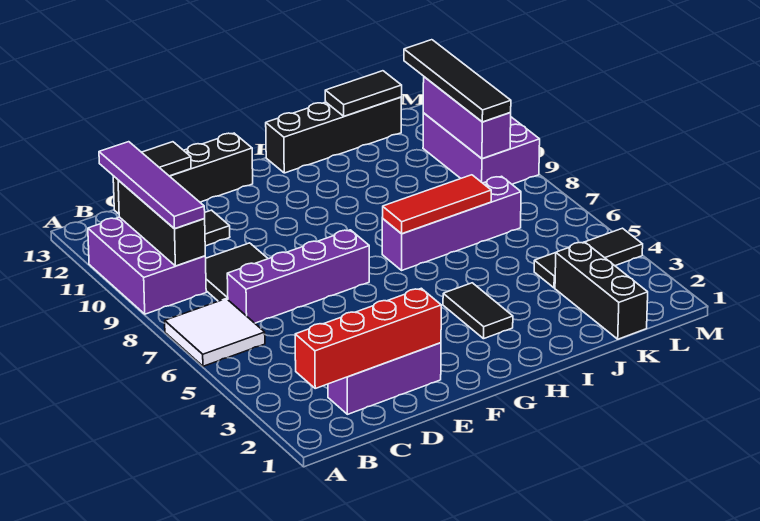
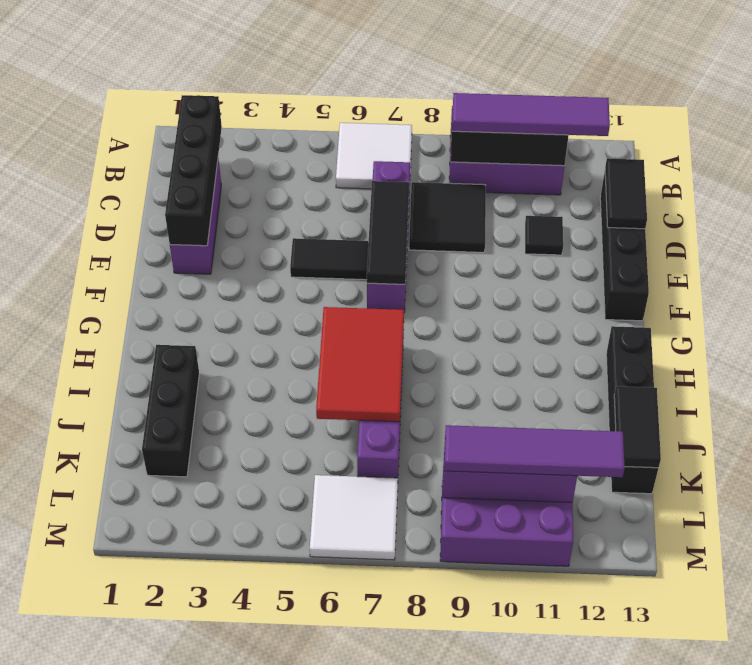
red brick B2:E2 level 2 -> black brick B2:E2 level 2
black tile H3:H4 level 1 -> black tile E5:E6 level 1
red tile H7:J7 level 2 -> red tile H6:J7 level 2
black brick K1:K3 level 1 -> black brick I2:K2 level 1
black tile K4:M4 level 1 -> black tile D7:F7 level 2
none -> white tile L6:M7 level 1
black tile L9:L12 level 3 -> purple tile L9:L12 level 3

